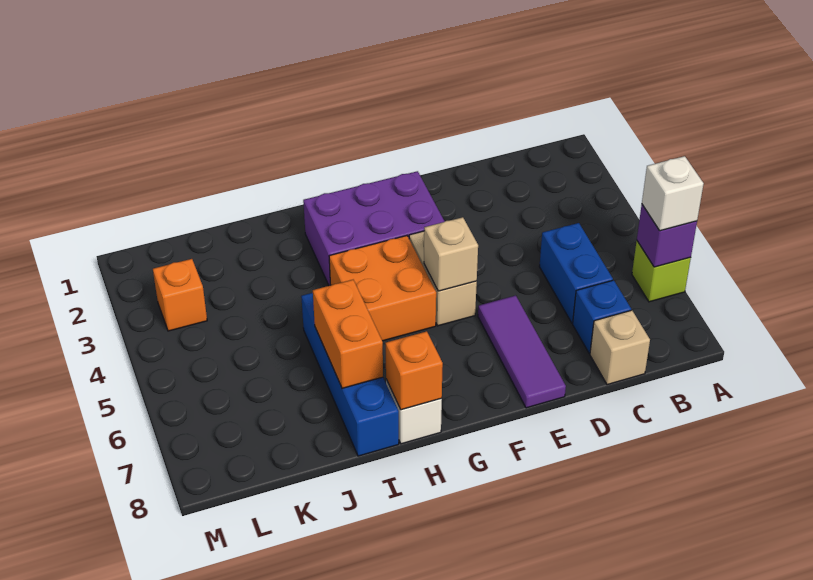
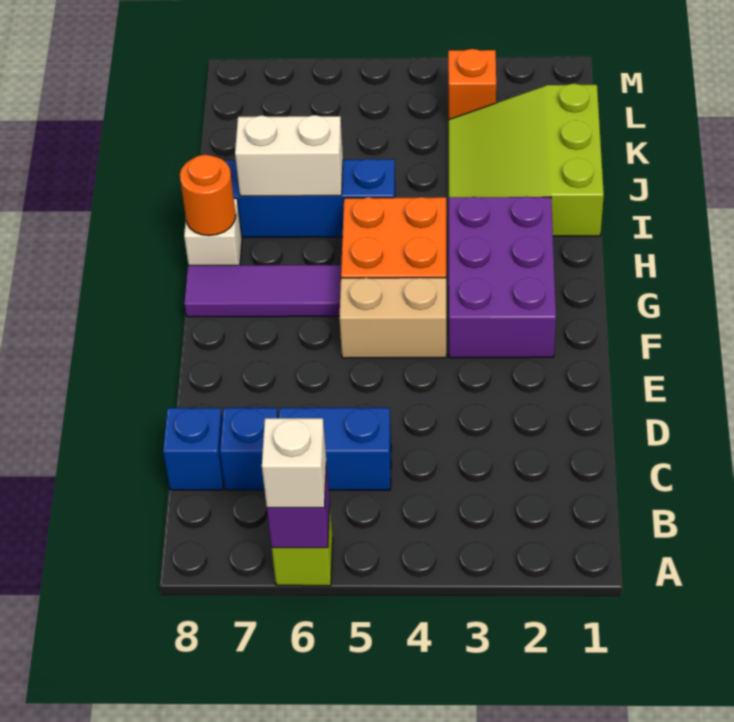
tan brick C8 level 1 -> blue brick C8 level 1
purple tile E6:E8 level 1 -> purple tile G6:G8 level 1
tan brick F5 level 2 -> none
orange brick H8 level 2 -> orange round brick H8 level 2
none -> lime slope I1:K3 level 1 top 1
orange brick I6:I7 level 2 -> white brick I6:I7 level 2

